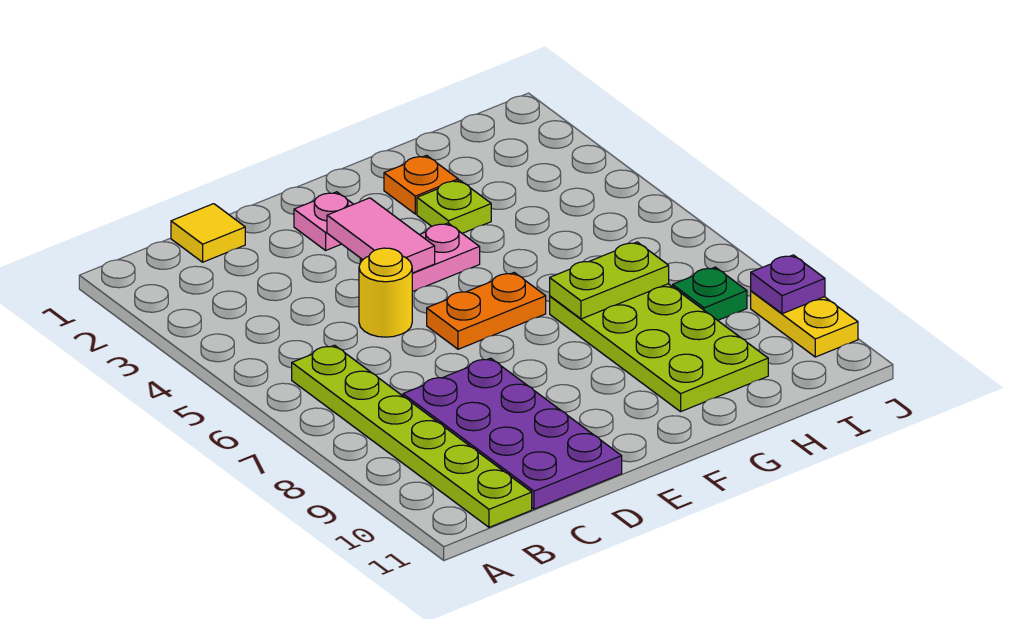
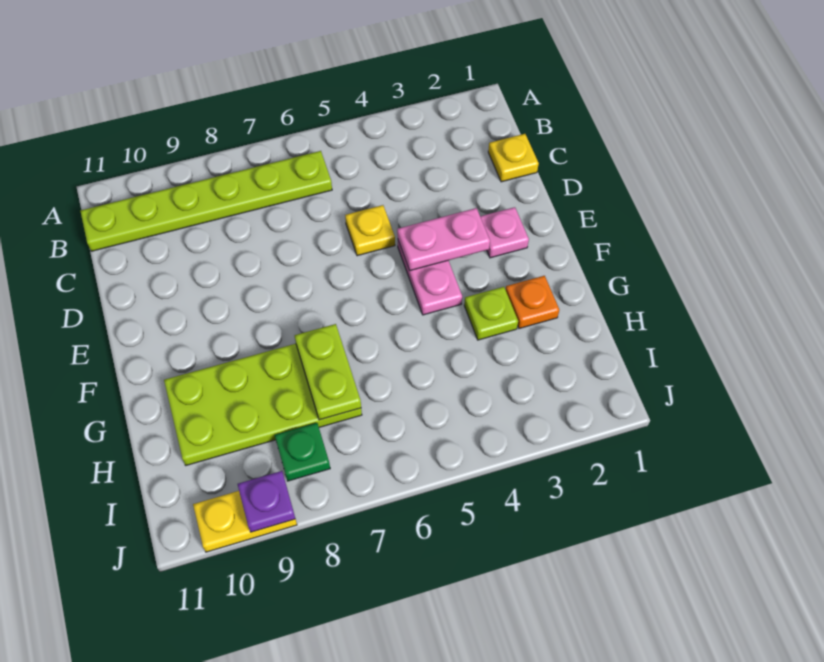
yellow tile C1 level 1 -> yellow plate C1 level 1
purple plate C8:D11 level 1 -> none
yellow round brick D5 level 1 -> yellow plate D5 level 1
pink tile E3:E4 level 2 -> pink plate E3:E4 level 2
orange plate E6:F6 level 1 -> none

